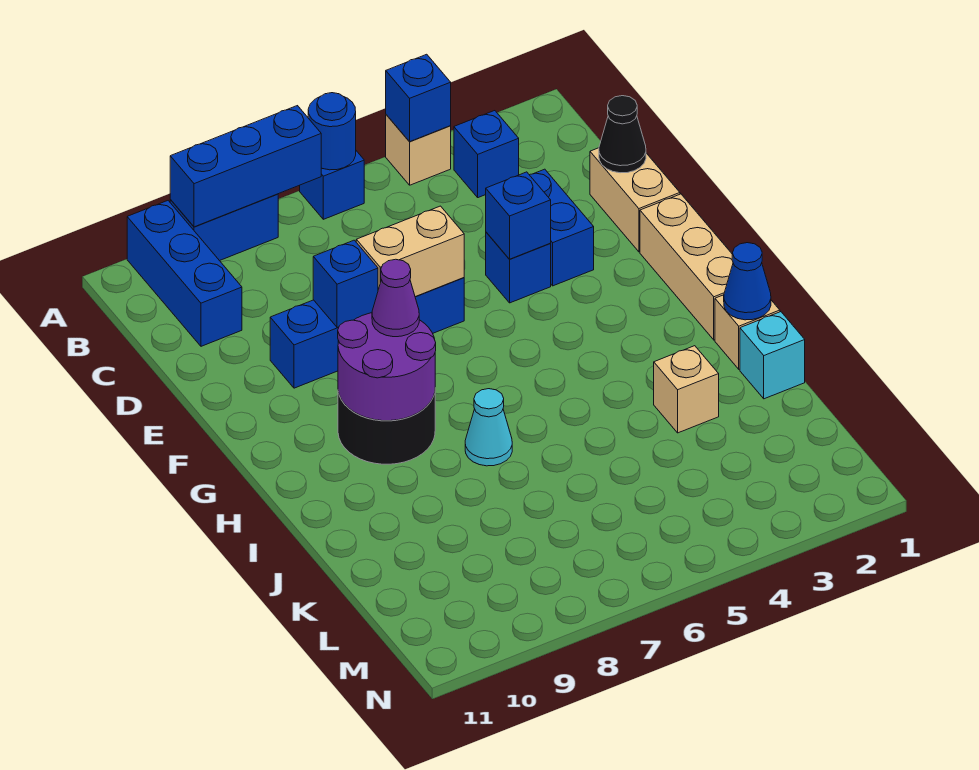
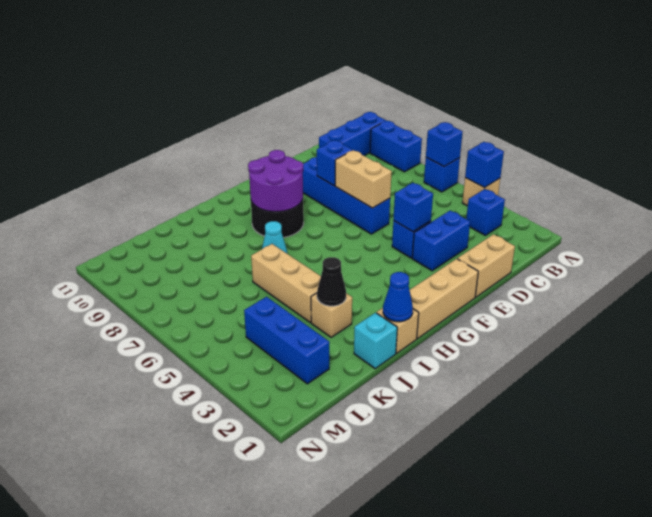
blue round brick A6 level 2 -> blue brick A6 level 2
blue brick A7:A9 level 2 -> blue brick L2:L4 level 1
black cone D1 level 2 -> black cone J3 level 2
purple cone G8 level 3 -> none
none -> tan brick J4:J6 level 1

